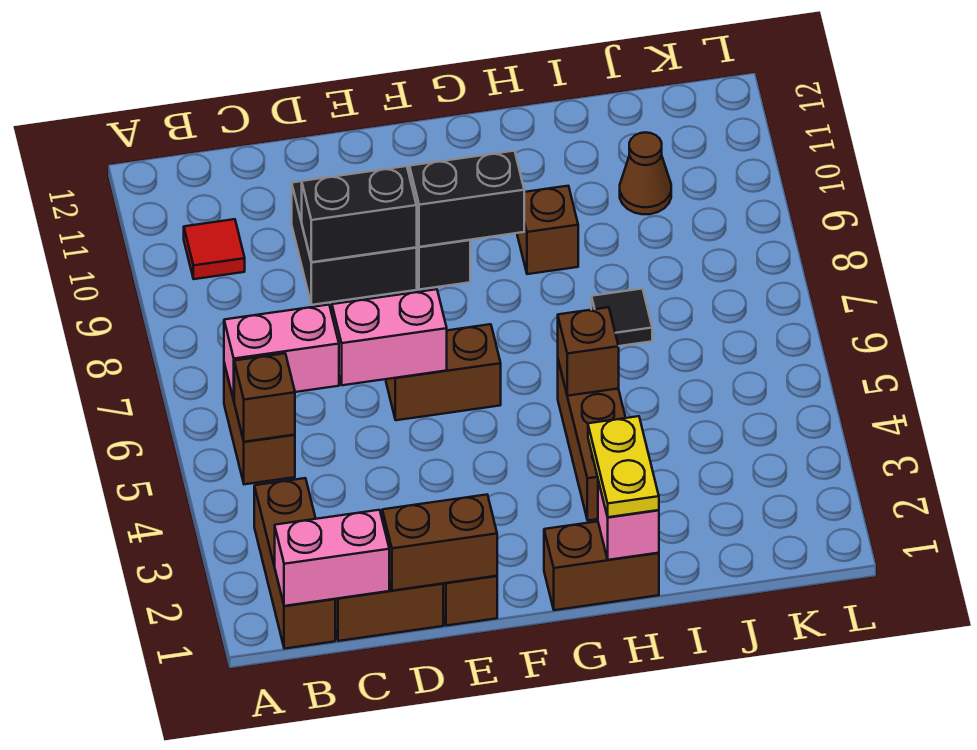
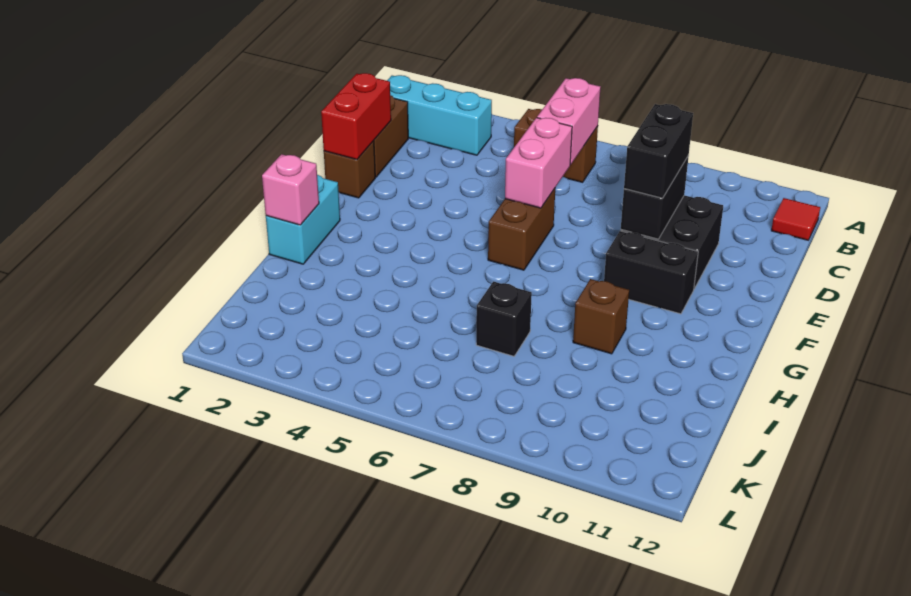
brown brick B1:B3 level 1 -> cyan brick B1:B3 level 1
pink brick B1:C1 level 2 -> none
brown brick B5 level 2 -> none
red tile B10 level 1 -> red tile B12 level 1
brown brick D1:E1 level 2 -> red brick D1:E1 level 2
black brick F9:G9 level 2 -> black brick D9:E9 level 3
brown brick G1:H1 level 1 -> cyan brick G1:H1 level 1
yellow plate H1:H2 level 3 -> none
brown brick H3:H5 level 1 -> none
brown brick H5 level 2 -> none
black tile I7 level 1 -> black brick I7 level 1
brown cone J10 level 1 -> none

